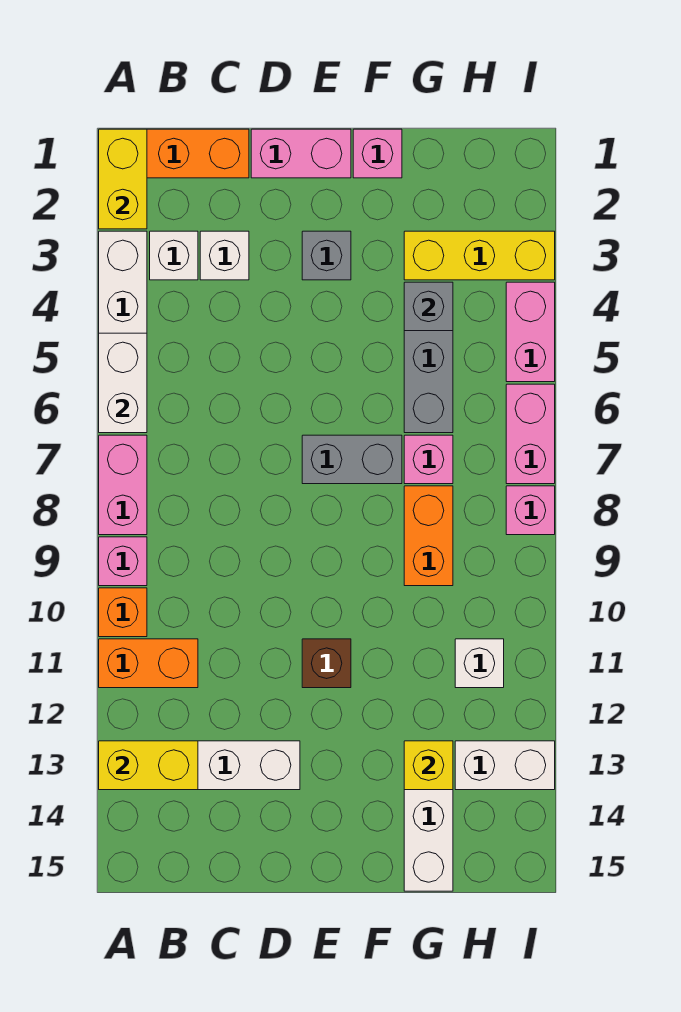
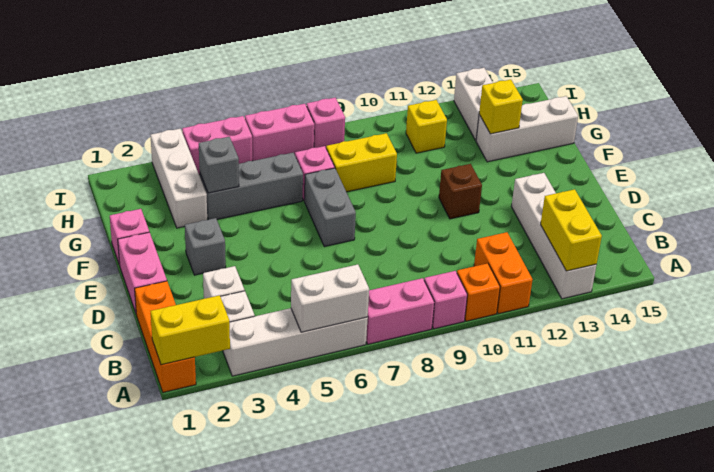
yellow brick G3:I3 level 1 -> white brick G3:I3 level 1
orange brick G8:G9 level 1 -> yellow brick G8:G9 level 1
white brick H11 level 1 -> yellow brick H11 level 1

